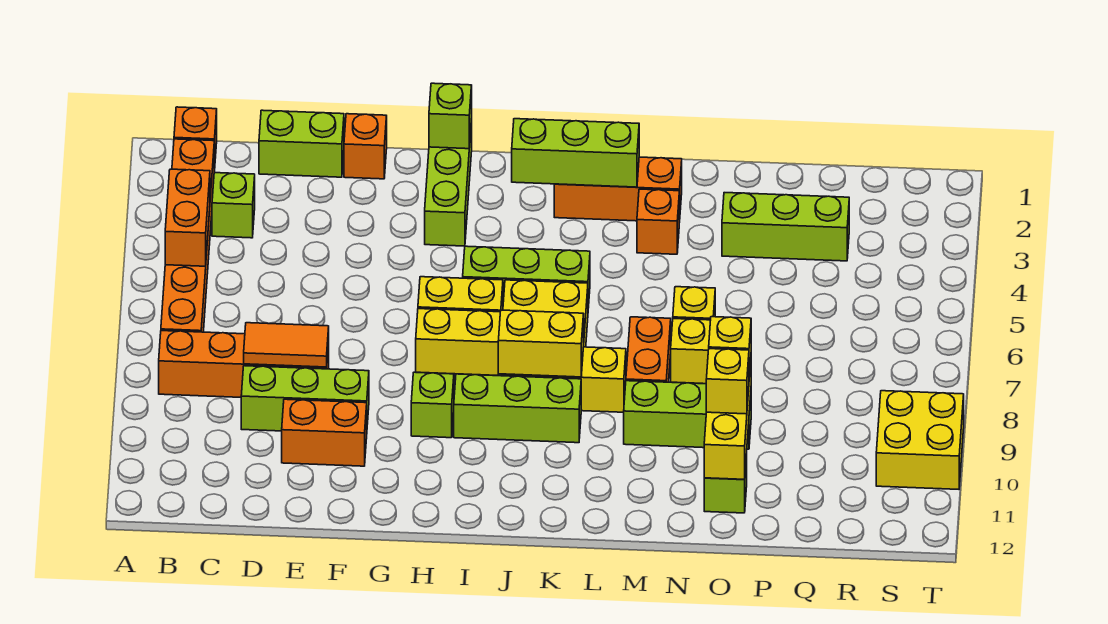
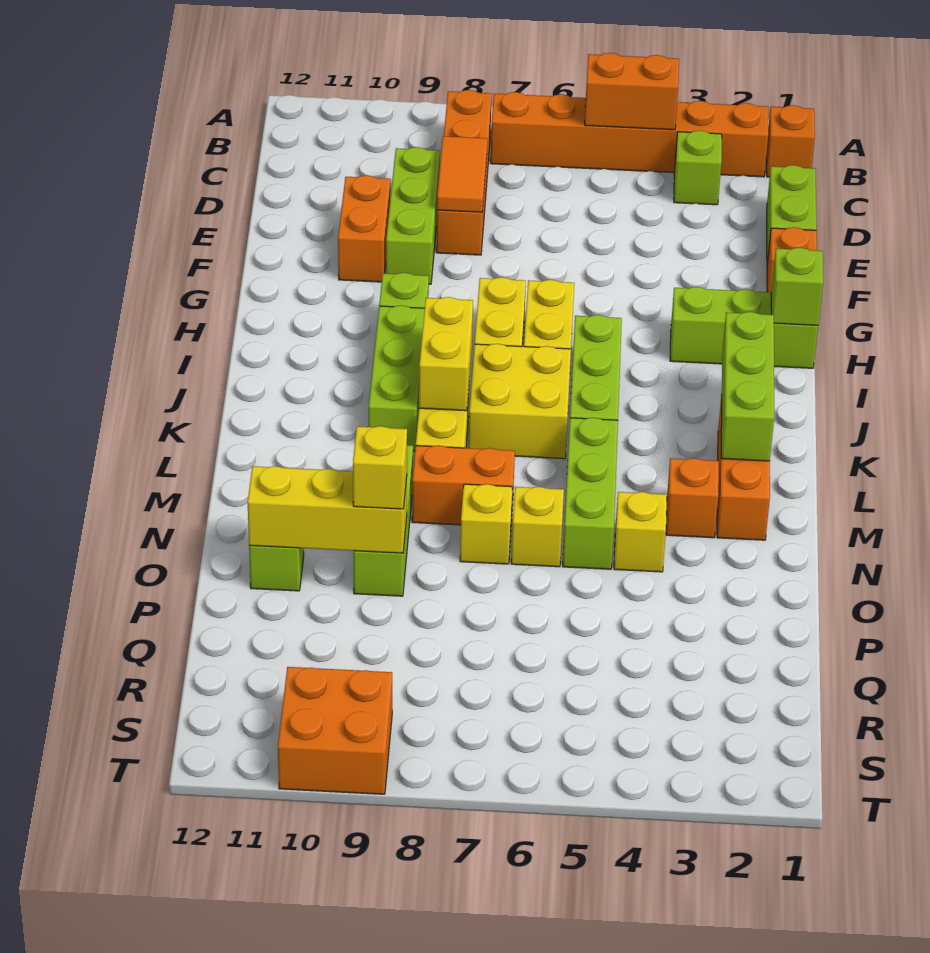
lime brick O3:Q3 level 1 -> lime brick L5:N5 level 1
yellow brick O10 level 3 -> yellow brick N4 level 1
yellow brick S9:T10 level 1 -> orange brick S9:T10 level 1

